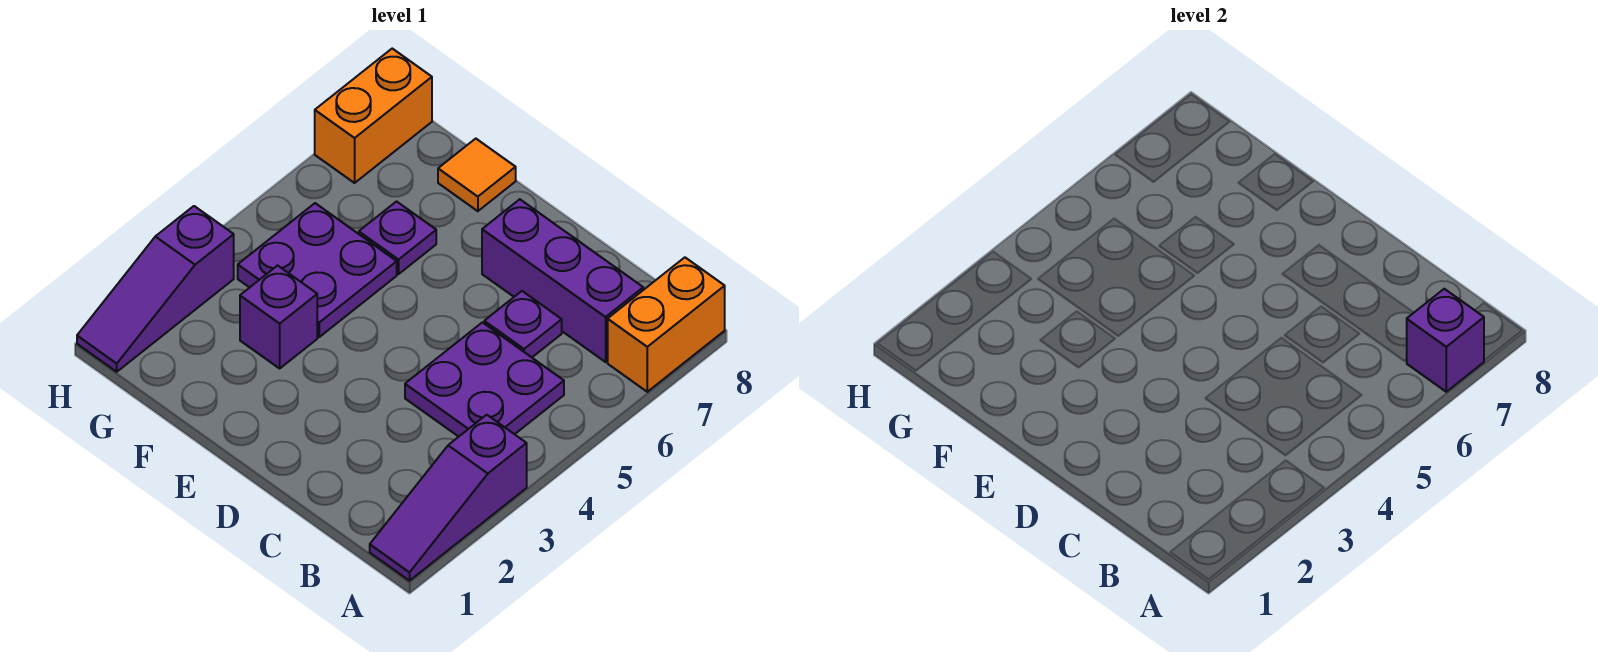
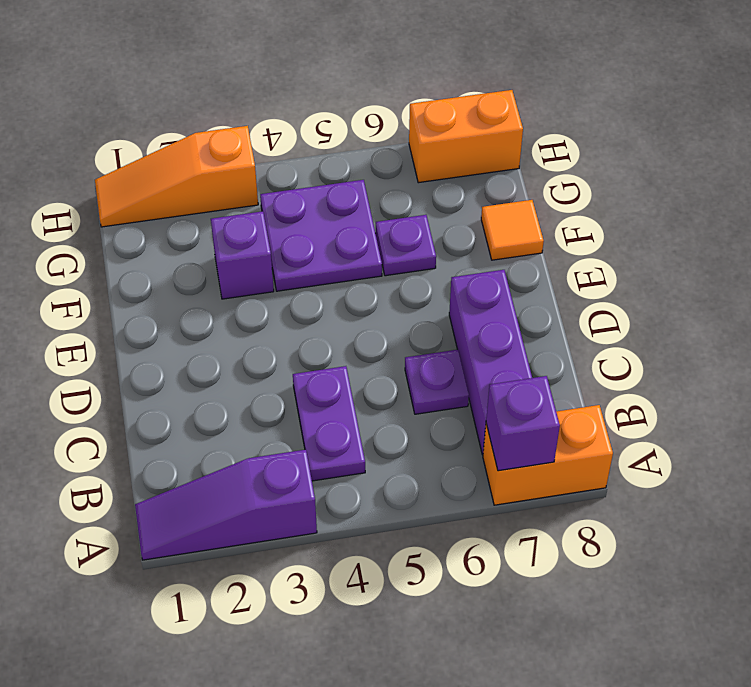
purple plate B4:C5 level 1 -> purple plate B4:C4 level 1
purple slope H1:H3 level 1 top 3 -> orange slope H1:H3 level 1 top 3

